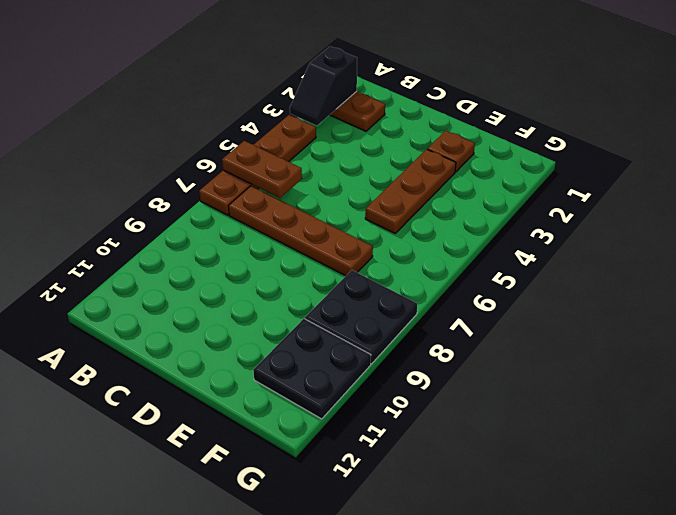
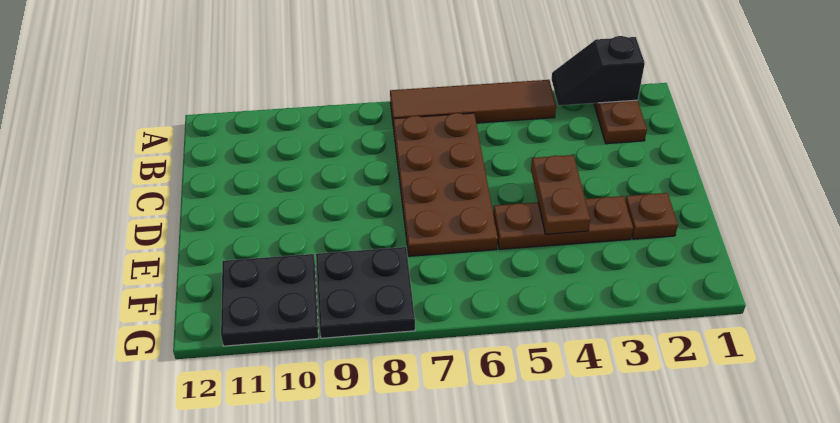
brown plate A4:A7 level 1 -> brown tile A4:A7 level 1
brown plate A6:B6 level 2 -> brown plate D4:E4 level 2
brown plate B7:E7 level 1 -> brown plate B6:E7 level 1

